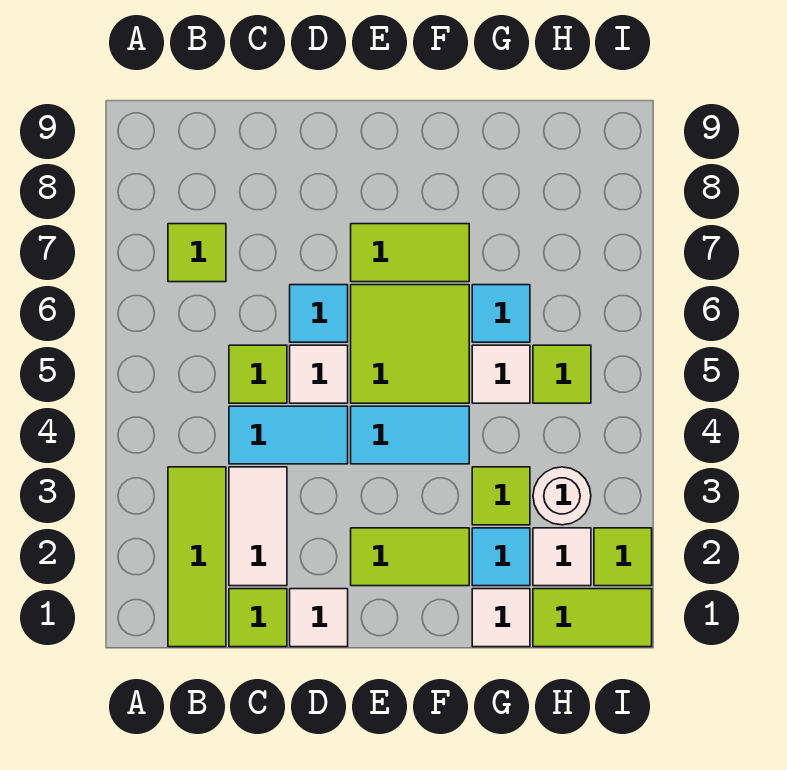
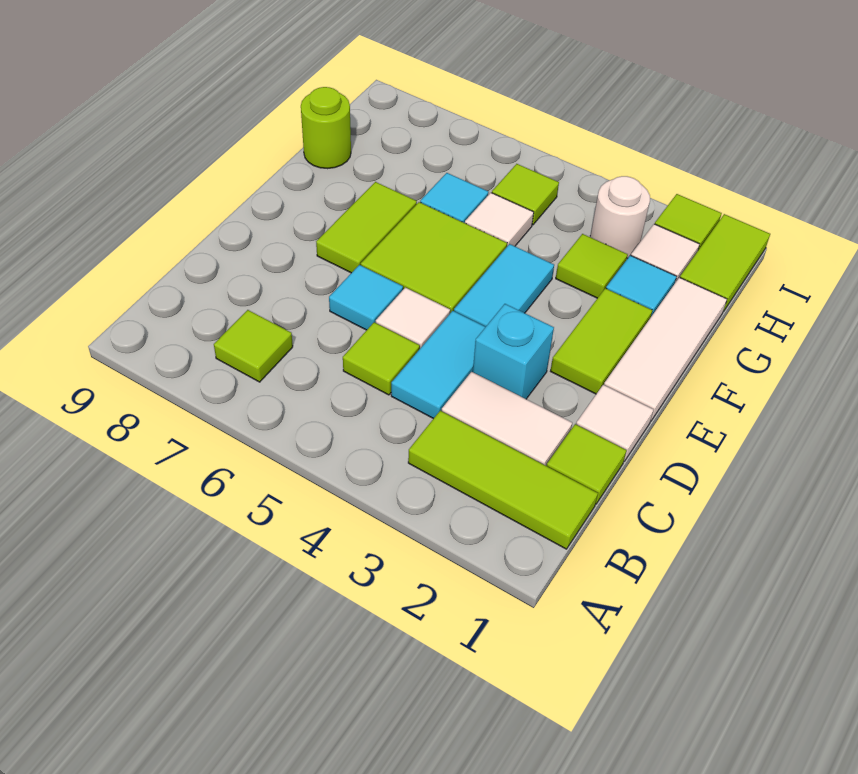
none -> cyan brick D3 level 1
white tile G1 level 1 -> white tile E1:G1 level 1
none -> lime round brick G9 level 1

